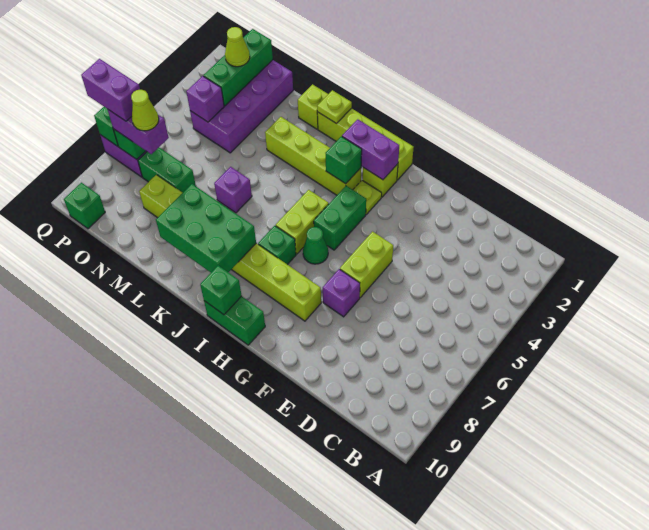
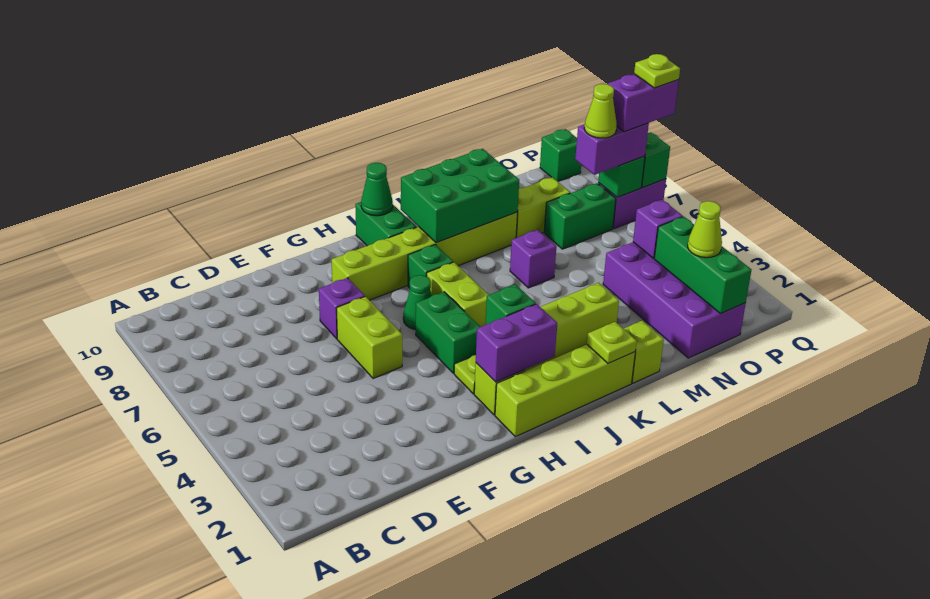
green brick H10:I10 level 1 -> green brick I9:I10 level 1
green brick I10 level 2 -> green cone I10 level 2
none -> lime plate Q7 level 5

